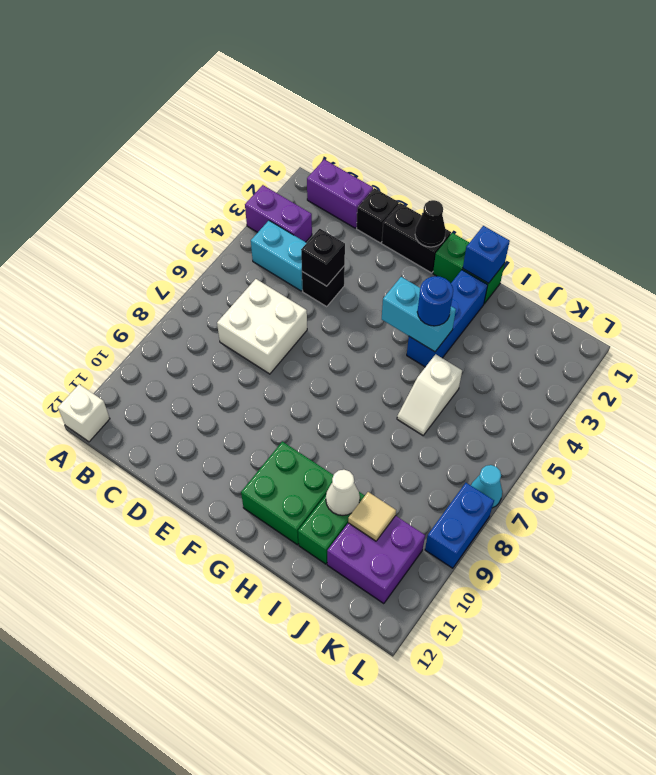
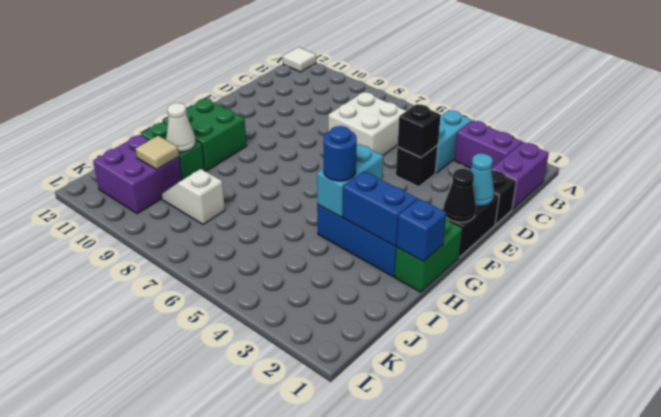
purple brick A3:B3 level 1 -> purple brick B2:B3 level 1
white brick A12 level 1 -> white tile A12 level 1
white slope I5:I6 level 1 top 5 -> white slope J8:J9 level 1 top 8
cyan cone L7 level 1 -> cyan cone E1 level 2
blue brick L8:L9 level 1 -> blue brick H2:H3 level 2

